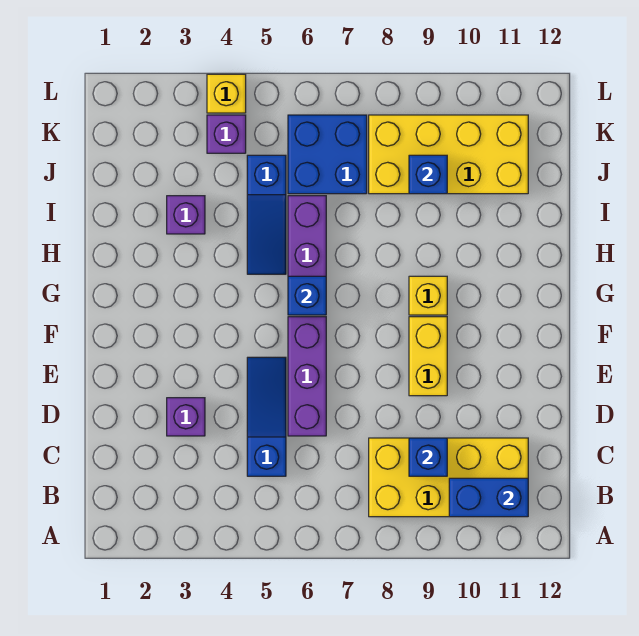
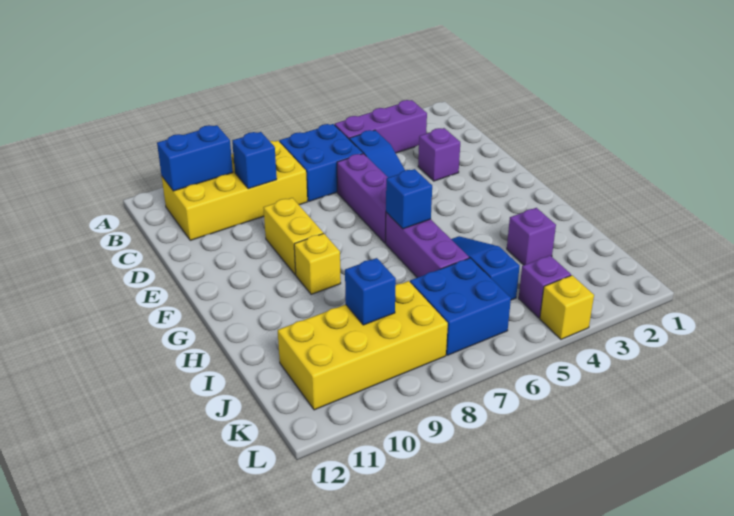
none -> purple brick B3:B5 level 1
none -> blue brick B6:C7 level 1

